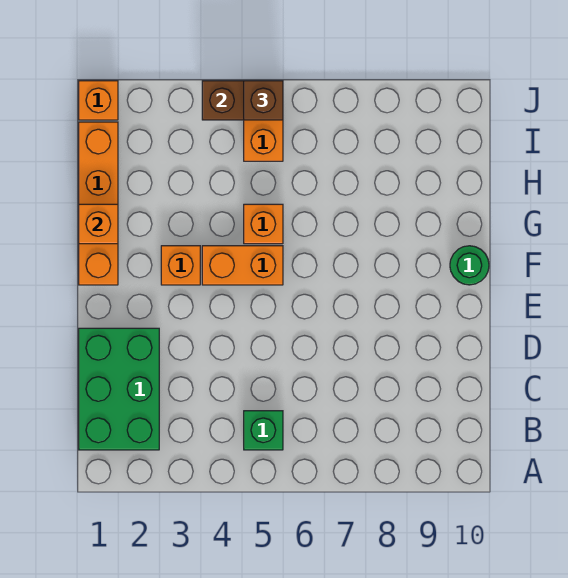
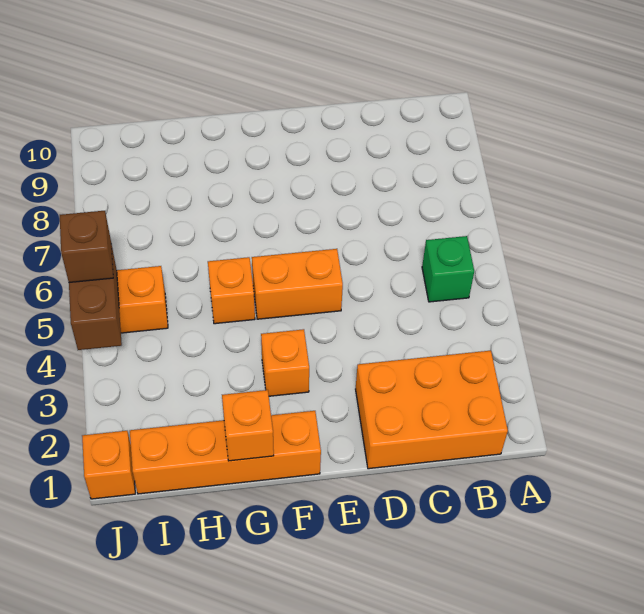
green brick B1:D2 level 1 -> orange brick B1:D2 level 1
orange brick F4:F5 level 1 -> orange brick E5:F5 level 1
green round brick F10 level 1 -> none

